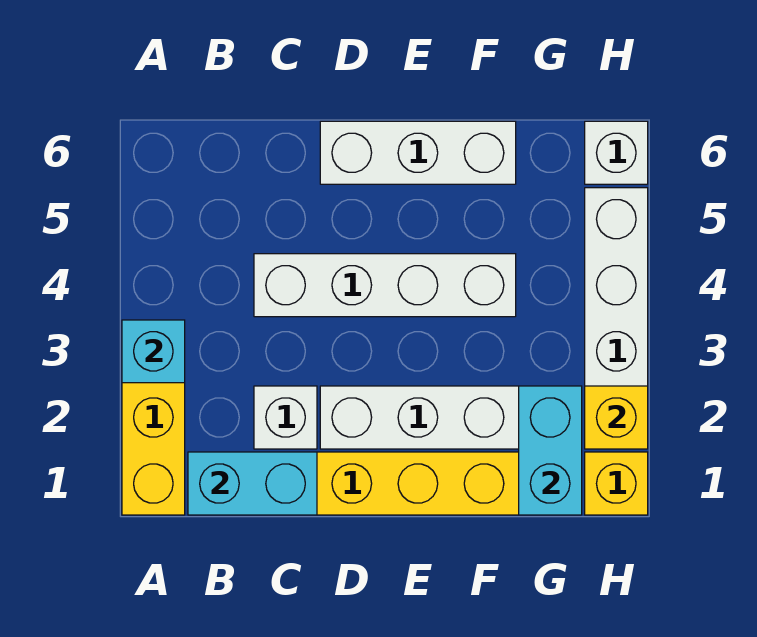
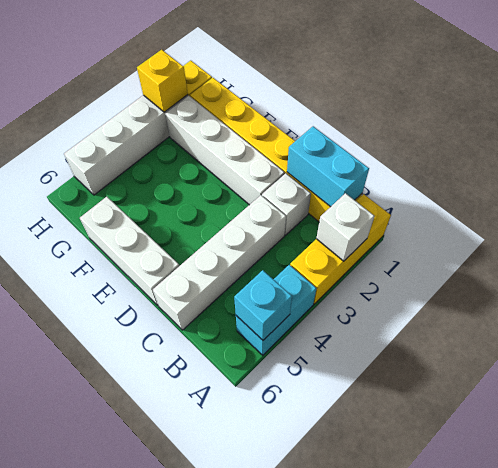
cyan brick A3 level 2 -> cyan brick A5 level 2
white brick C4:F4 level 1 -> white brick C3:C6 level 1
cyan brick G1:G2 level 2 -> cyan brick A4:A5 level 1
white brick H6 level 1 -> white brick A2 level 2

